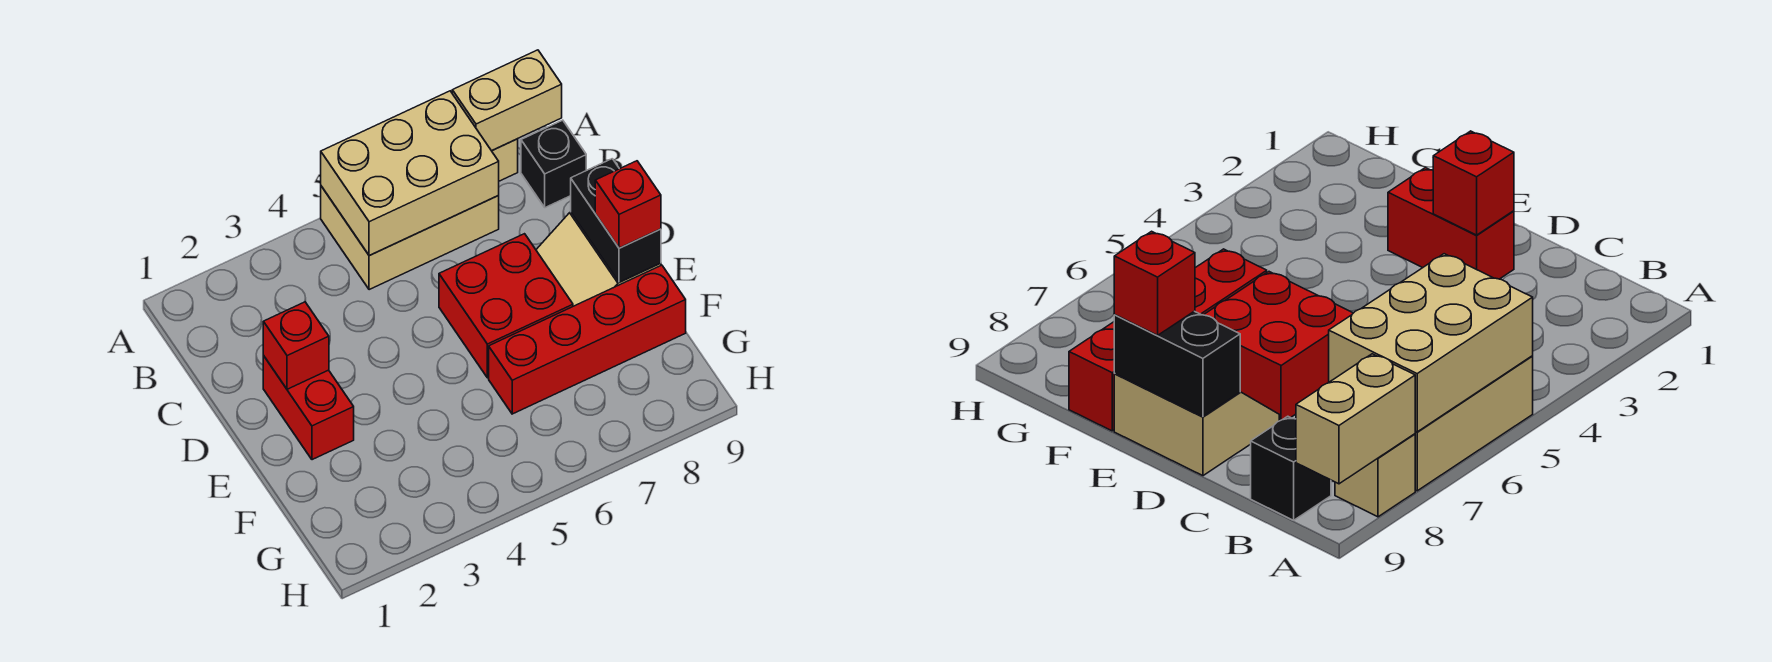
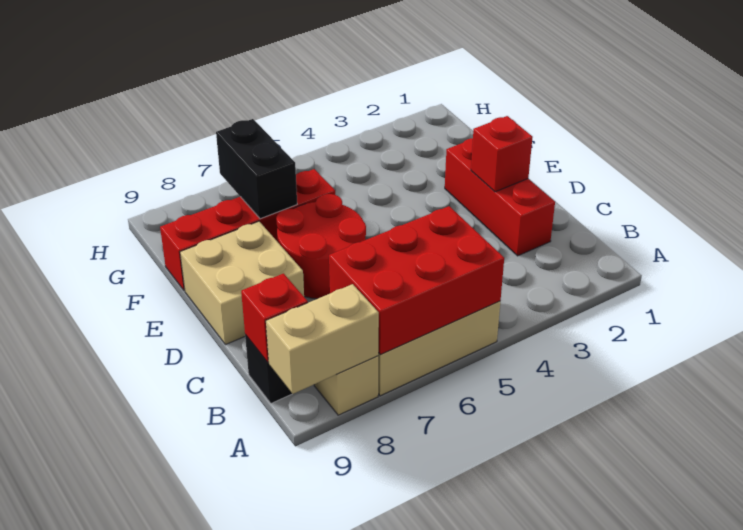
tan brick A5:B7 level 2 -> red brick A5:B7 level 2
red brick D2:E2 level 1 -> red brick C2:E2 level 1
red brick D6:E7 level 1 -> red round brick D6:E7 level 1
tan slope D8:E9 level 1 top 9 -> tan brick D8:E9 level 1
black brick D9:E9 level 2 -> black brick F7:G7 level 2
red brick E9 level 3 -> red brick B9 level 2

